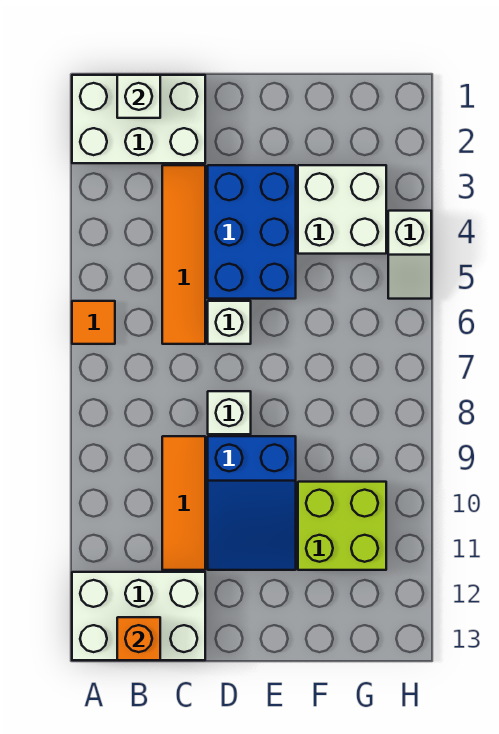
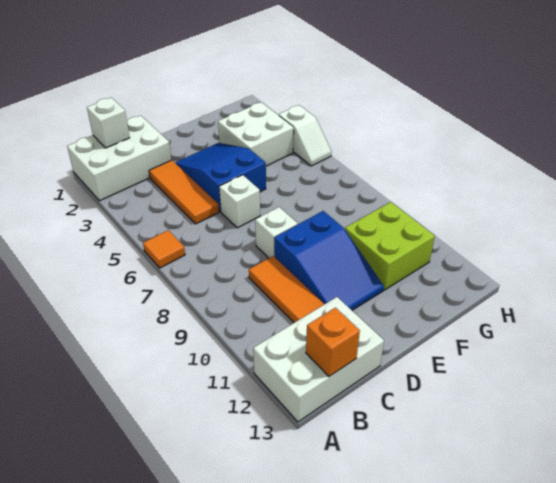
orange tile C3:C6 level 1 -> orange tile C3:C5 level 1
blue brick D3:E5 level 1 -> blue slope D3:E5 level 1 top 5

